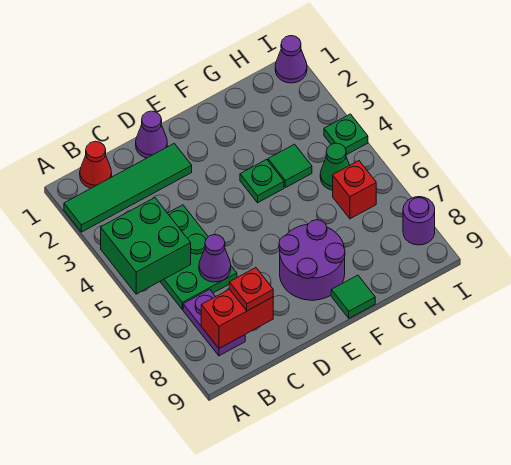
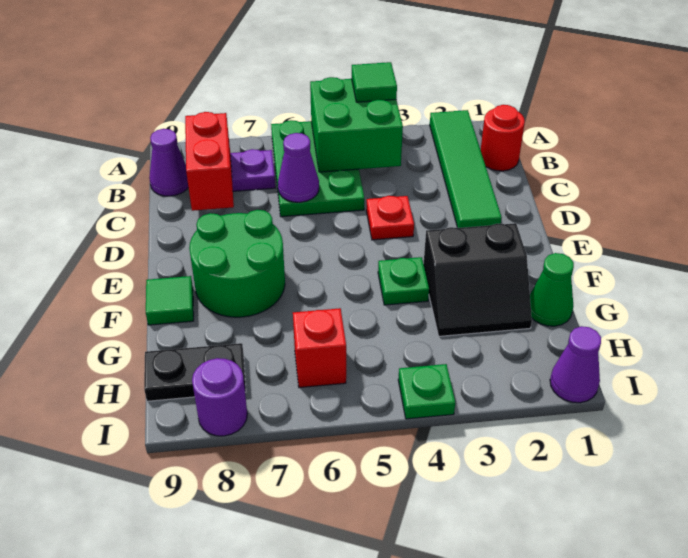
red cone B1 level 1 -> red round brick B1 level 1
green plate B4:C6 level 1 -> green plate A5:C6 level 1
red plate C8 level 3 -> red plate D4 level 1
purple cone D1 level 1 -> purple cone B9 level 1
purple round brick E7:F8 level 1 -> green round brick E7:F8 level 1
none -> black slope F2:G3 level 1 top F
green tile G4 level 1 -> green tile A4 level 3
green cone H5 level 1 -> green cone G1 level 1
none -> black plate H8:H9 level 1

